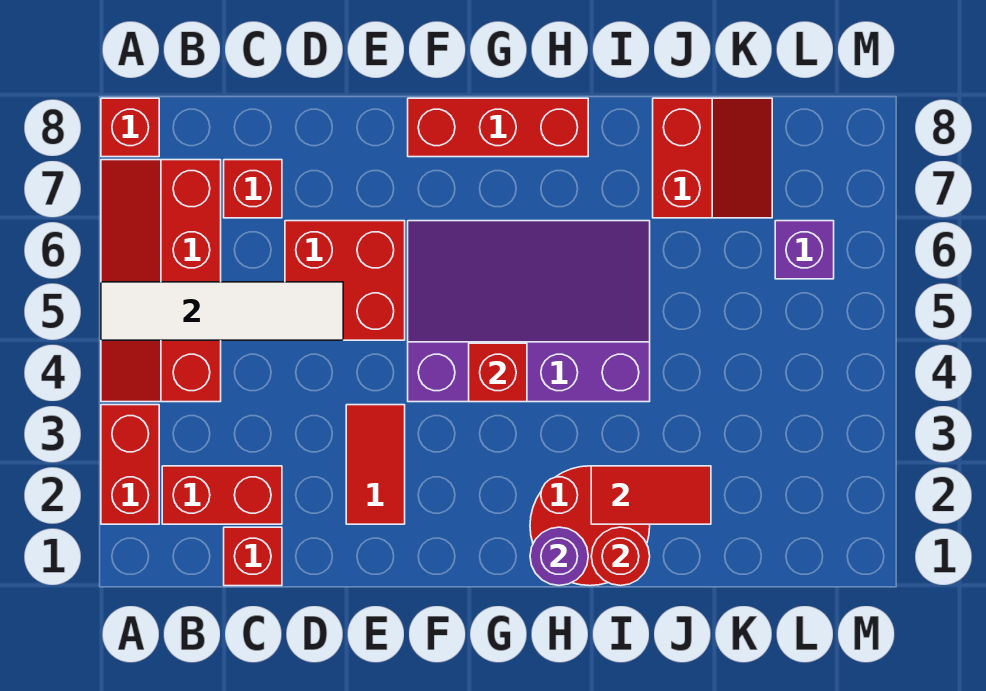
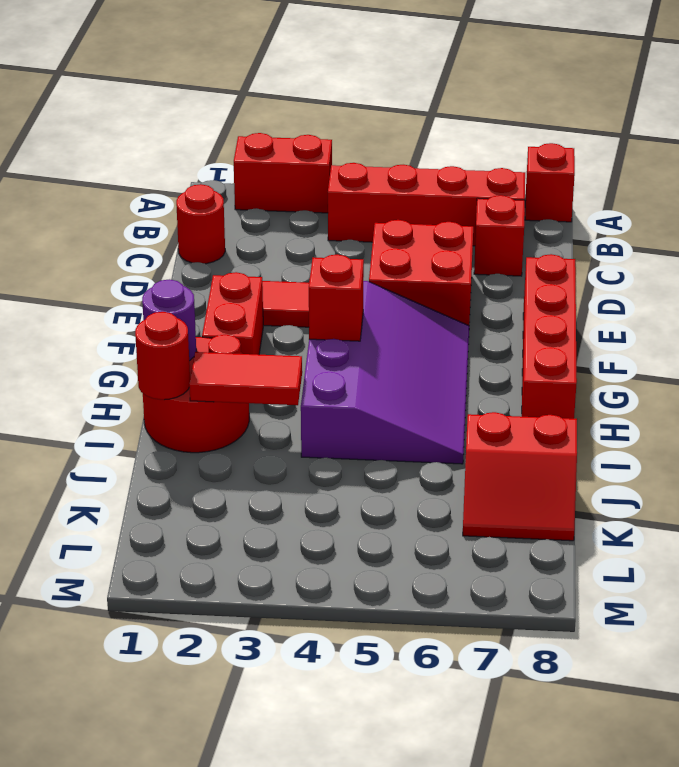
white tile A5:D5 level 2 -> none
red brick B2:C2 level 1 -> red brick F2:G2 level 1
red brick C1 level 1 -> red round brick C1 level 1
red brick F8:H8 level 1 -> red brick E8:H8 level 1
red tile I2:J2 level 2 -> red tile I2:I3 level 2
purple brick L6 level 1 -> none

